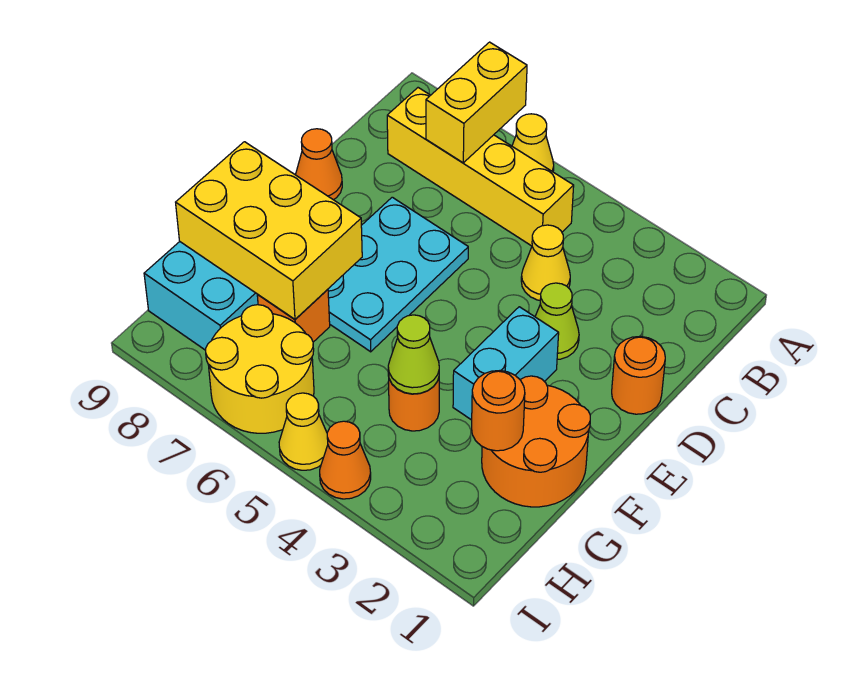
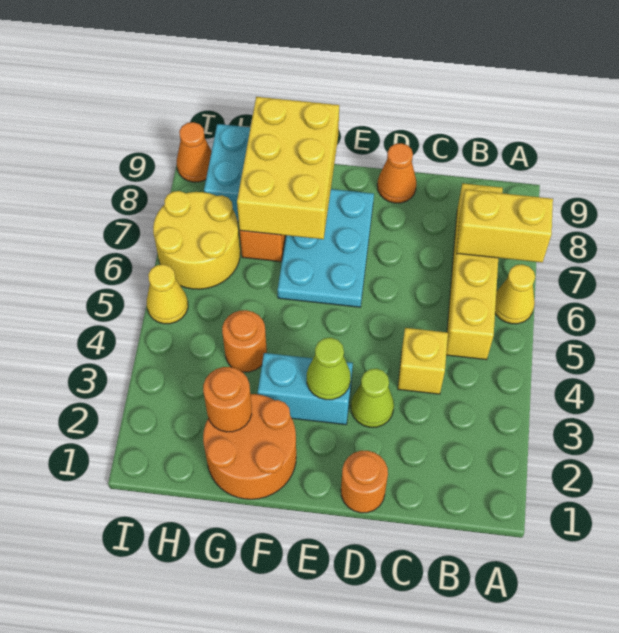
yellow cone C4 level 1 -> yellow brick C4 level 1
cyan plate D6:F7 level 1 -> cyan plate E6:F8 level 1
lime cone G4 level 2 -> lime cone E3 level 2
orange cone I4 level 1 -> orange cone I9 level 1

